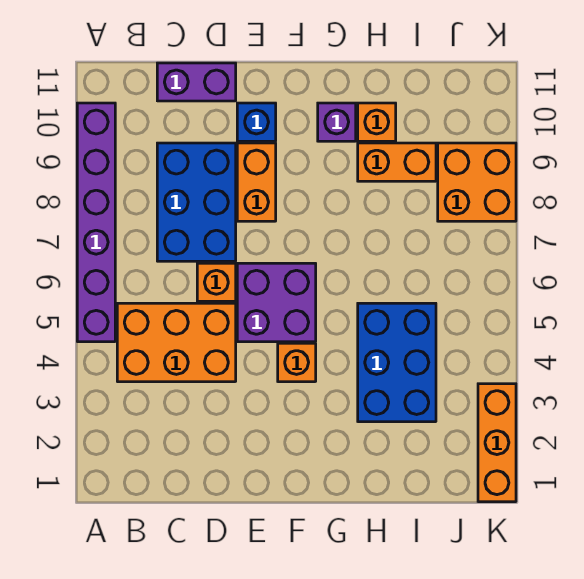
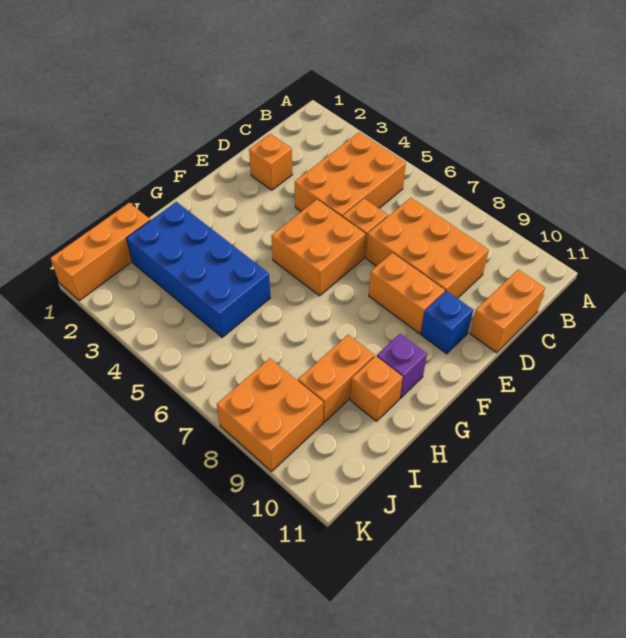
purple brick A5:A10 level 1 -> none
blue brick C7:D9 level 1 -> orange brick C7:D9 level 1
purple brick C11:D11 level 1 -> orange brick C11:D11 level 1
purple brick E5:F6 level 1 -> orange brick E5:F6 level 1
orange brick F4 level 1 -> orange brick D2 level 1
blue brick H3:I5 level 1 -> blue brick H2:I5 level 1
orange brick K1:K3 level 1 -> orange brick I1:K1 level 1

